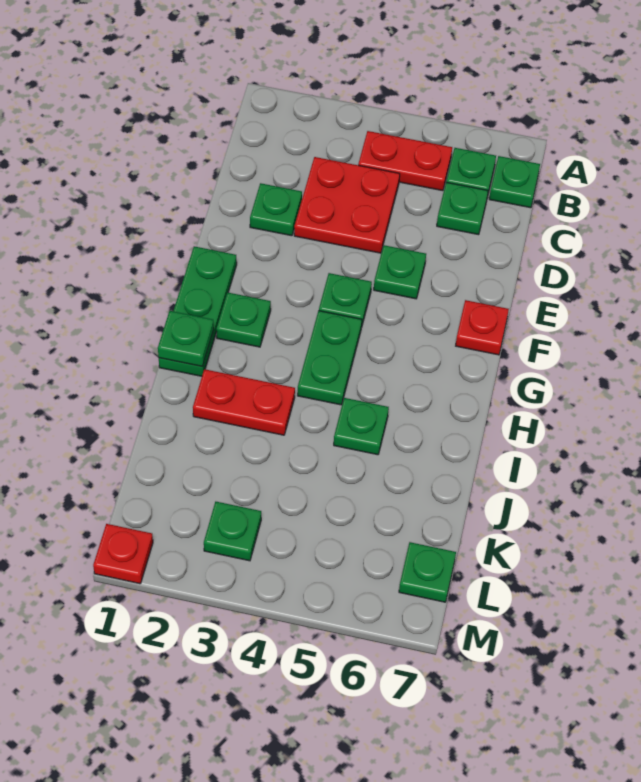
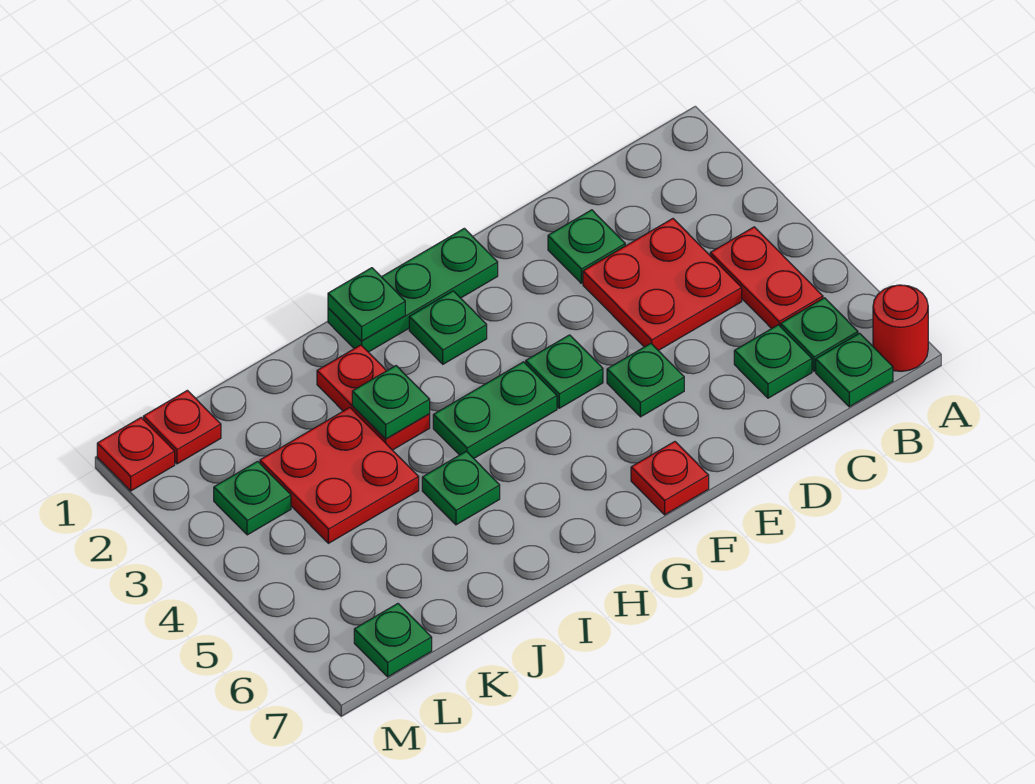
none -> red round brick A7 level 1
none -> green plate I3 level 2
none -> red plate J3:K4 level 1
none -> red plate L1 level 1

